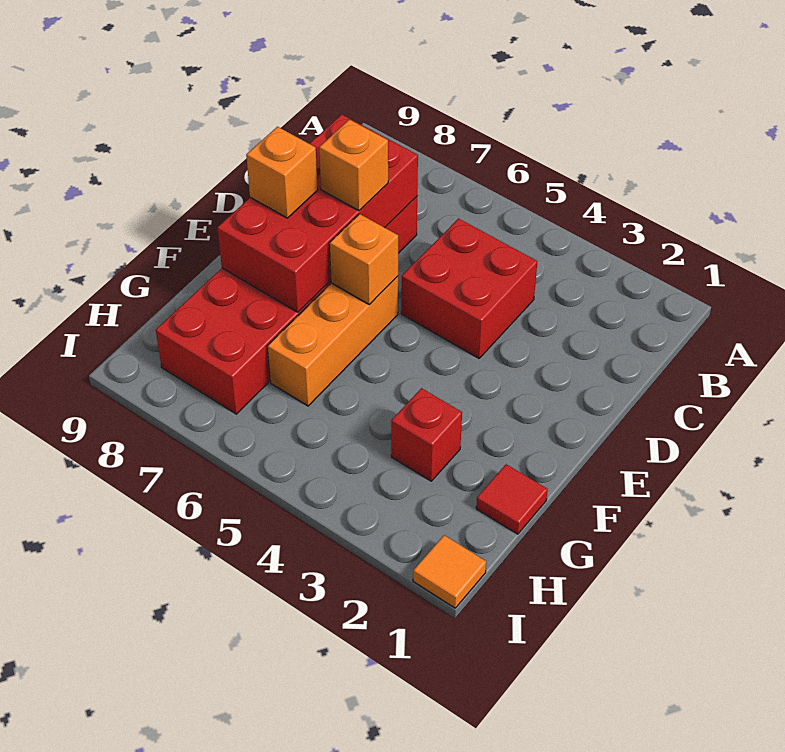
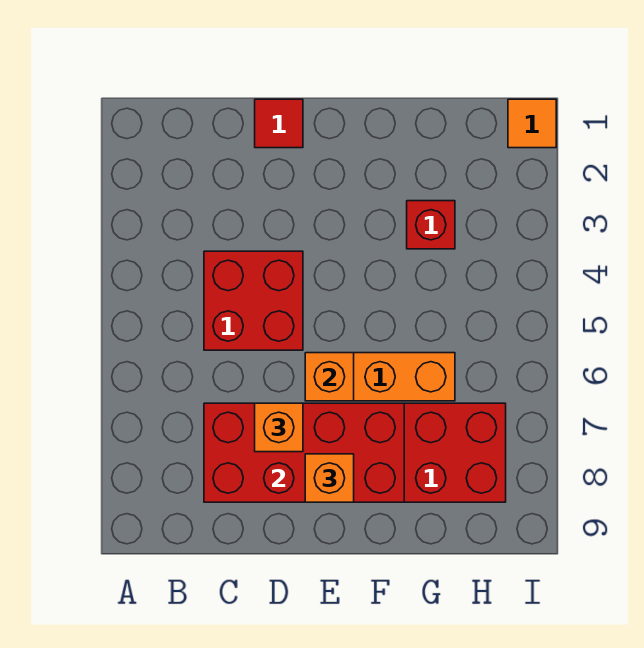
red tile G1 level 1 -> red tile D1 level 1

